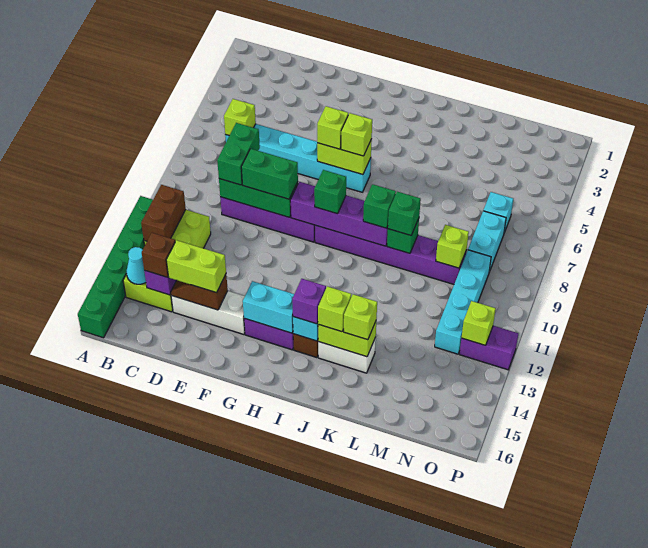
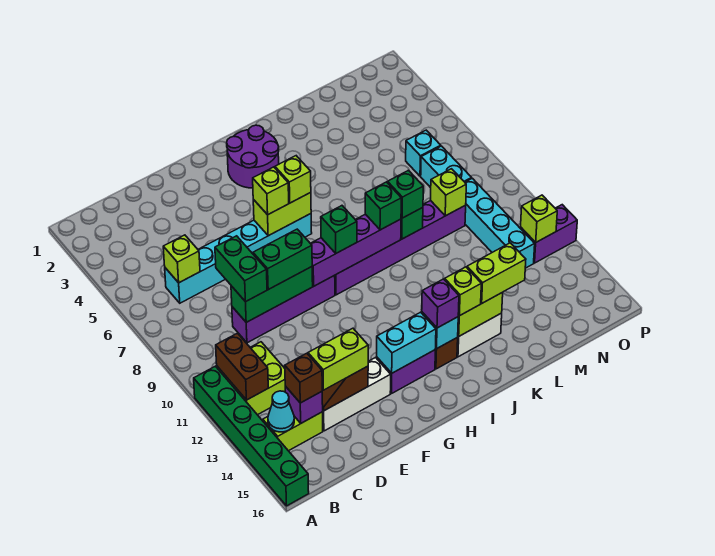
none -> purple round brick H2:I3 level 1
lime brick K14 level 3 -> lime brick K14:L14 level 3

